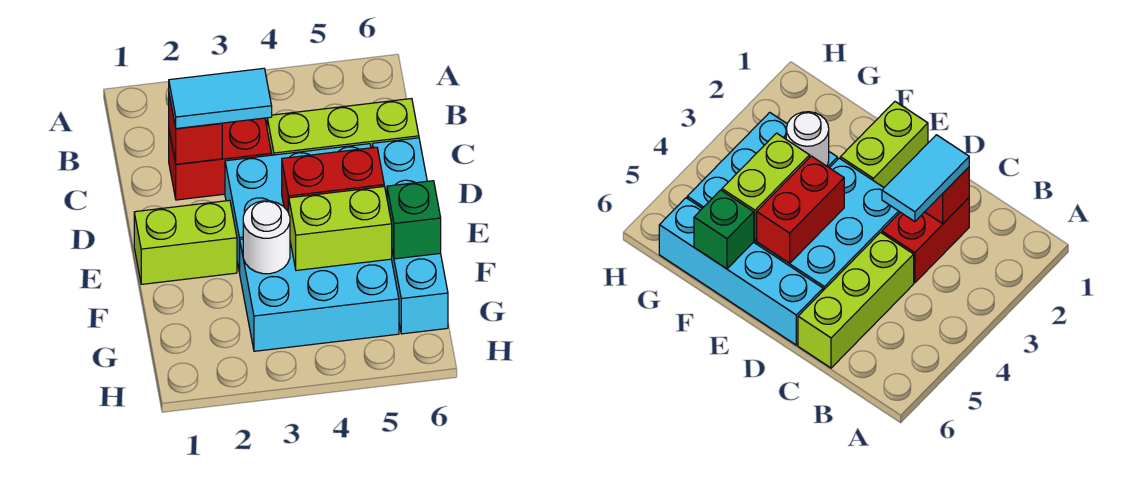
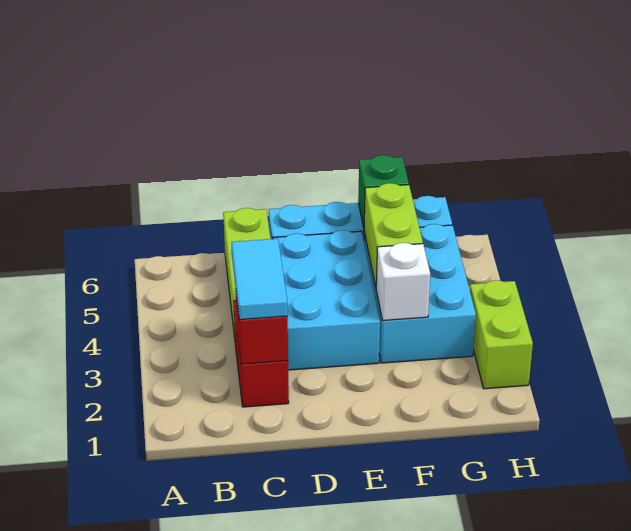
lime brick E1:E2 level 1 -> lime brick H2:H3 level 1
red brick E4:E5 level 2 -> none
white round brick F3 level 2 -> white brick F3 level 2

